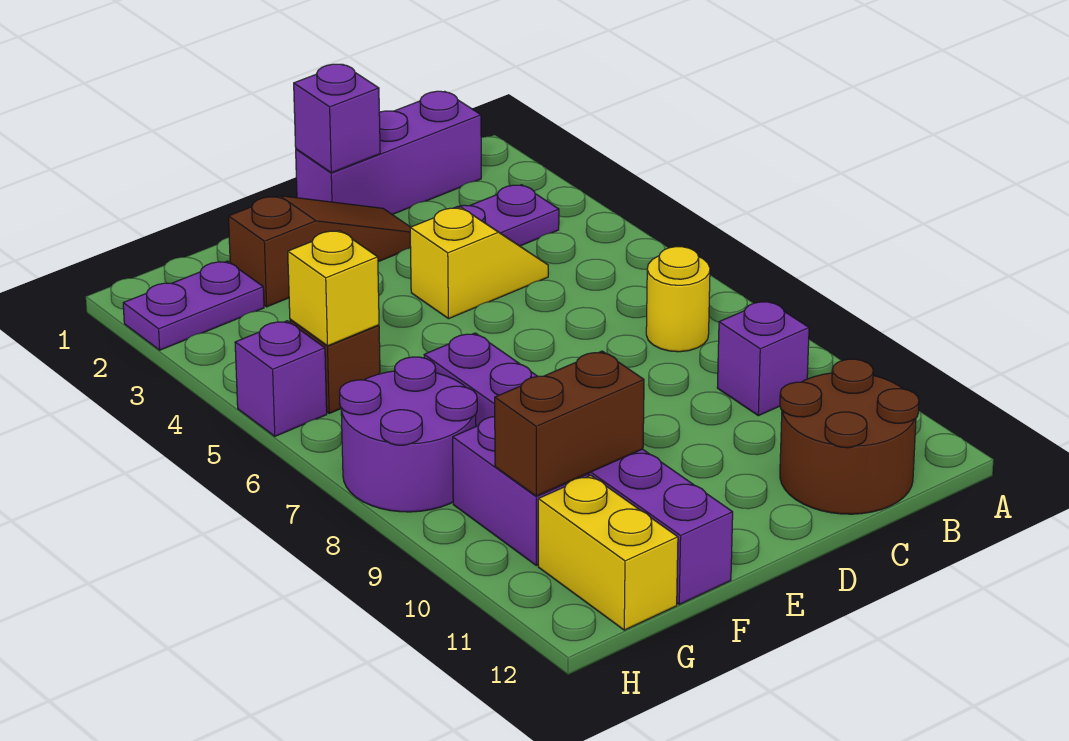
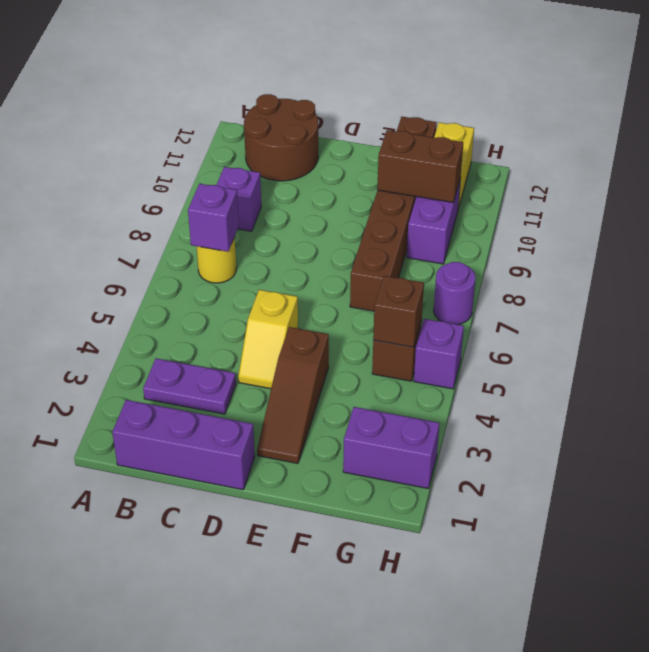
yellow slope C4:D4 level 1 top D -> yellow slope D4:D5 level 1 top 5
purple brick D1 level 2 -> purple brick B7 level 2
brown slope D2:F2 level 1 top F -> brown slope E2:E4 level 1 top 4
purple brick F7:F12 level 1 -> brown brick F7:F12 level 1
purple plate G2:H2 level 1 -> purple brick G2:H2 level 1
yellow brick G5 level 2 -> brown brick G5 level 2
purple round brick G7:H8 level 1 -> purple round brick H7 level 1

